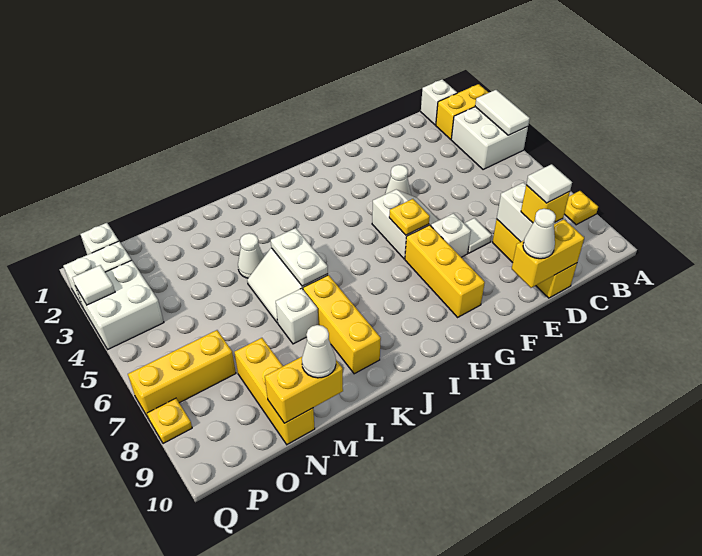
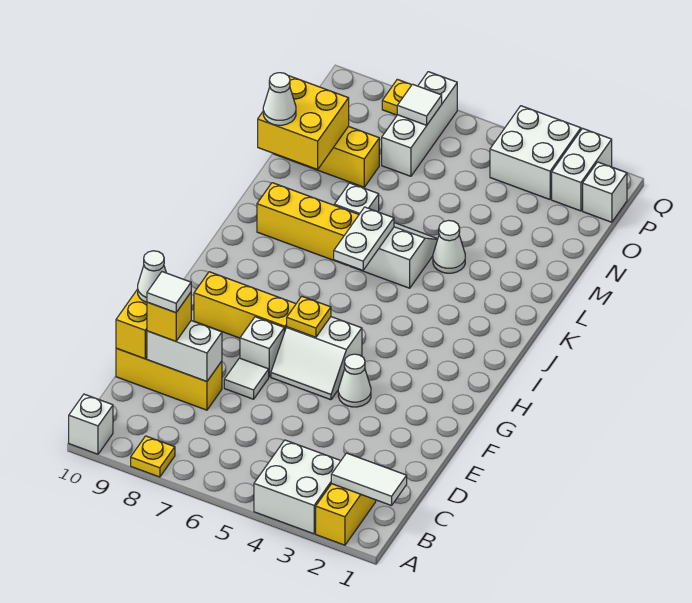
white tile A3:A4 level 2 -> white tile B1:B2 level 2
white brick B1 level 1 -> white brick A10 level 1
white plate K5:K6 level 2 -> white plate J6:K6 level 2
yellow brick M10:N10 level 2 -> yellow brick M9:N10 level 2
yellow brick O7:Q7 level 1 -> white brick O7:Q7 level 1
white tile Q3 level 2 -> white tile P7 level 2

